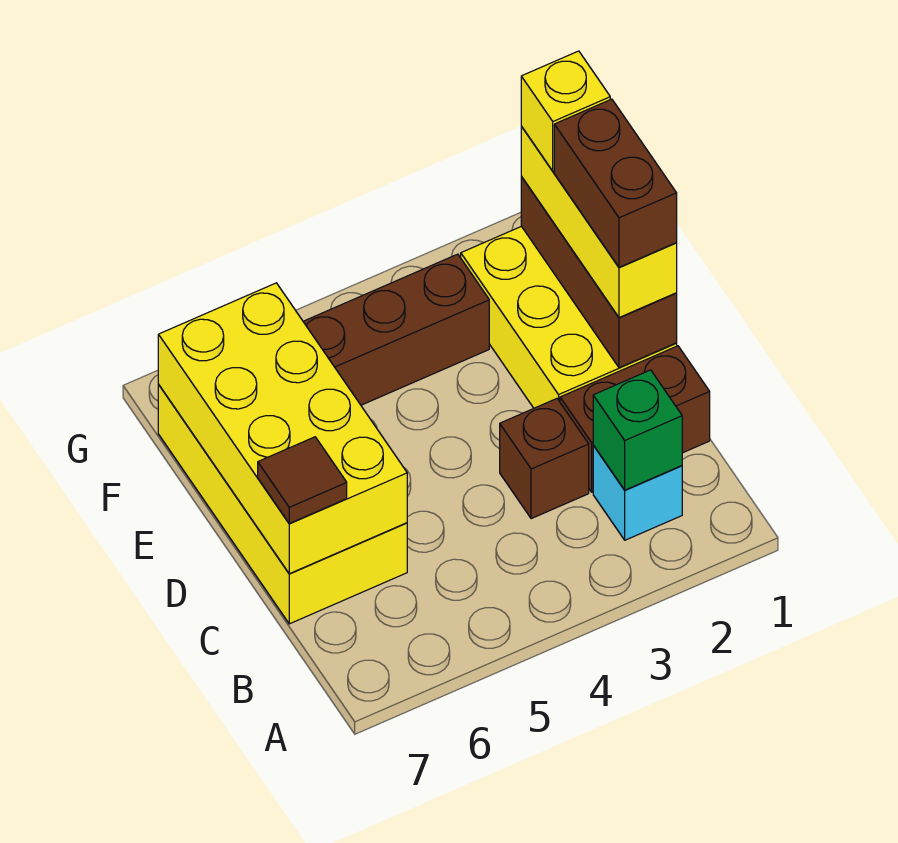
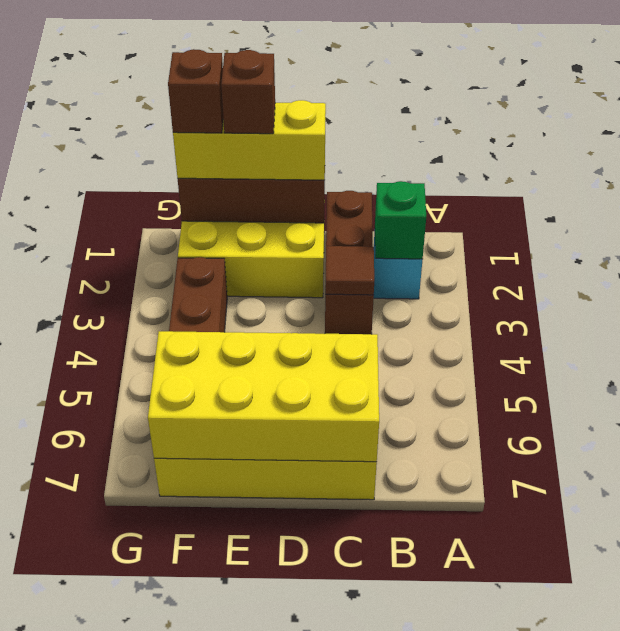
brown tile C7 level 3 -> brown tile C3 level 2
brown brick D1:E1 level 4 -> brown brick E1 level 4
yellow brick F1 level 4 -> brown brick F1 level 4

